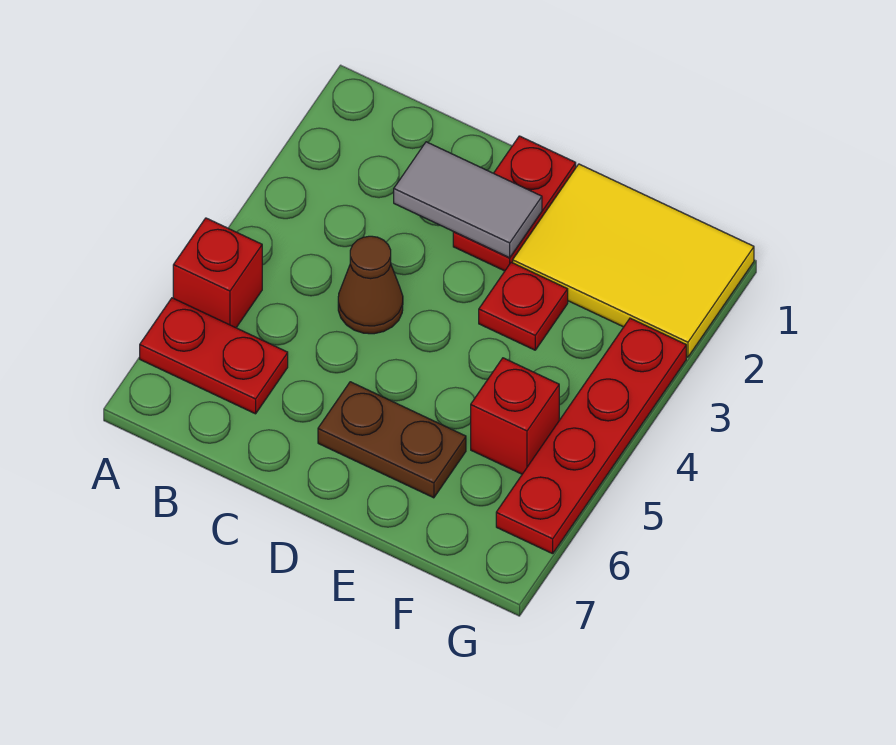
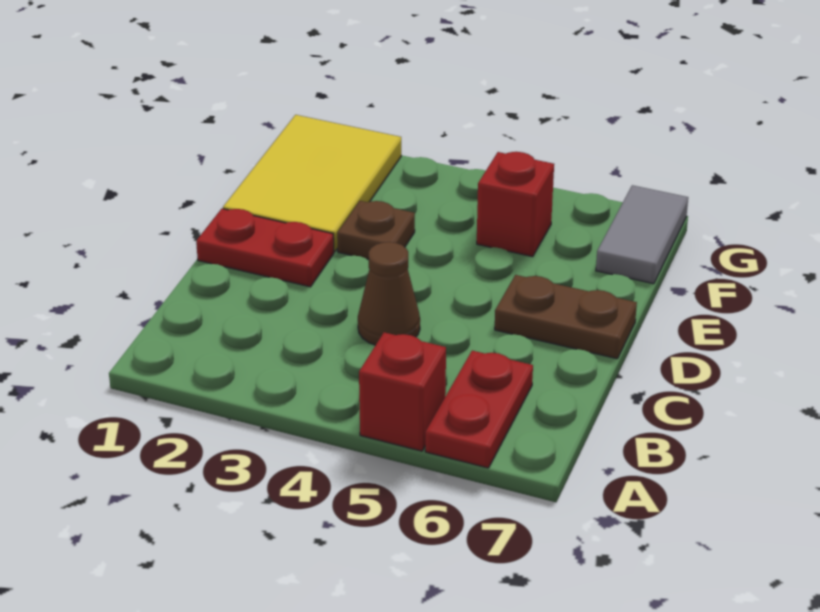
grey tile C2:D2 level 2 -> grey tile F7:G7 level 1
brown plate D6:E6 level 1 -> brown plate D6:D7 level 1
red plate E3 level 1 -> brown plate E3 level 1
red plate G3:G6 level 1 -> none

